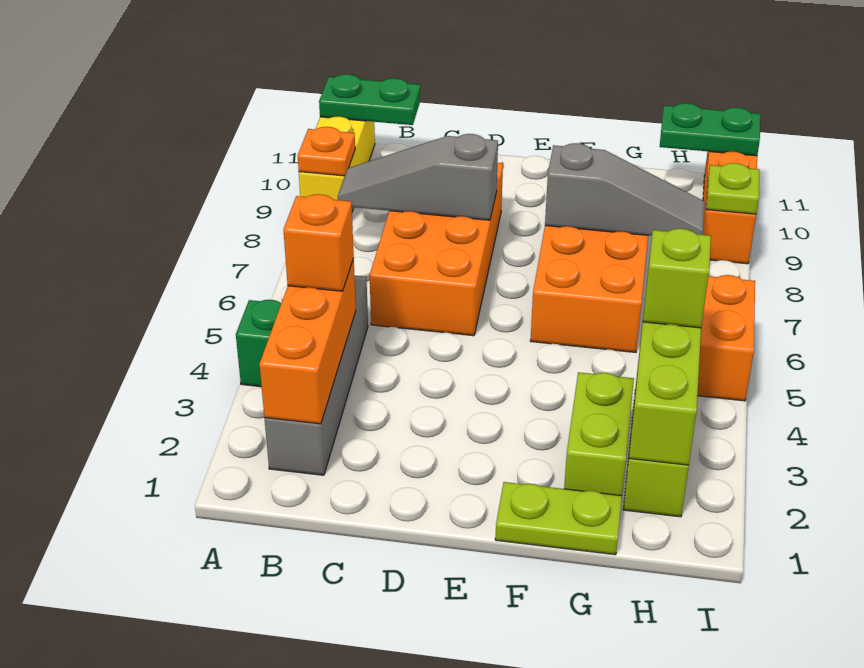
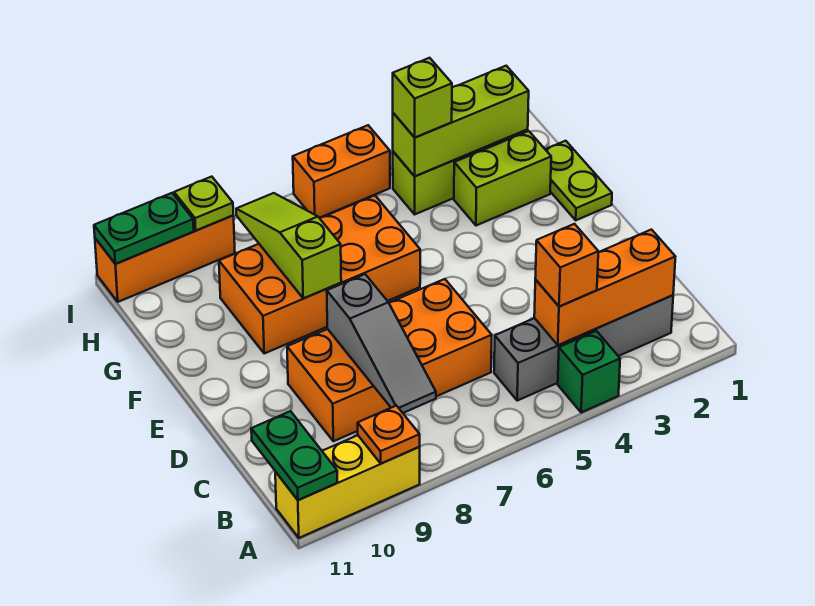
grey slope F8:H8 level 2 top F -> lime slope F8:H8 level 2 top F
green plate H11:I11 level 2 -> green plate I10:I11 level 2

